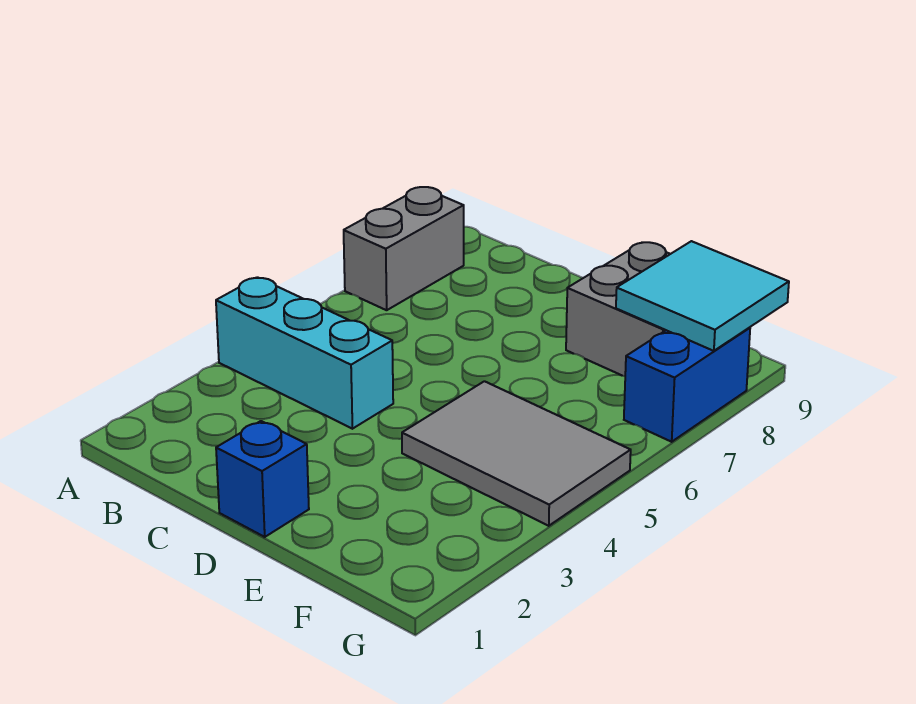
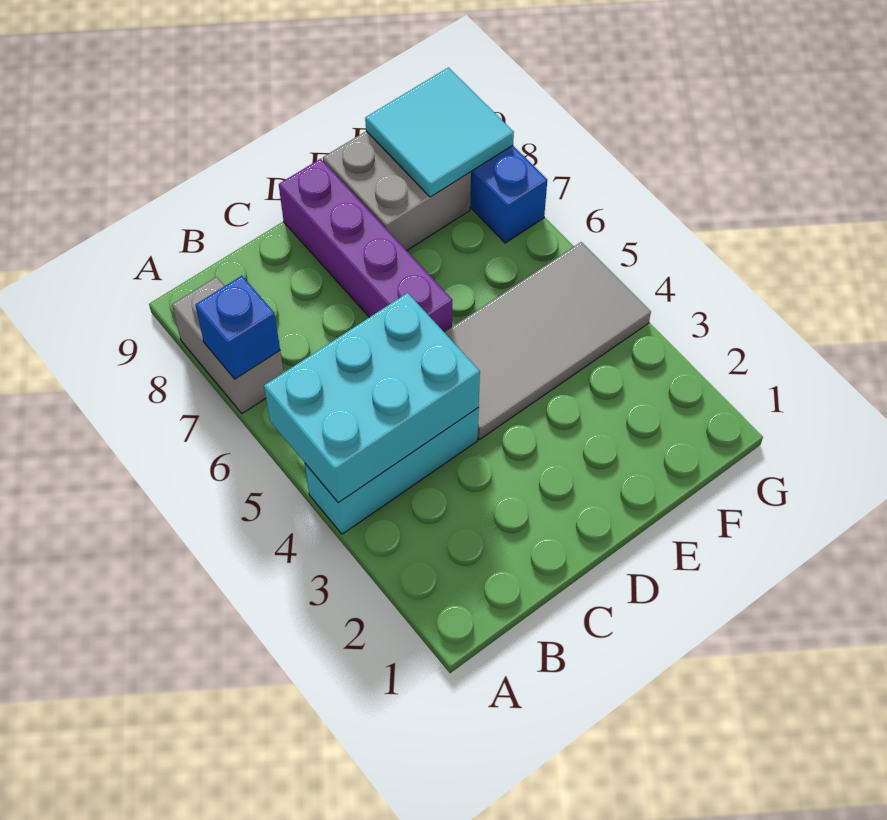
none -> cyan brick A4:C5 level 2
blue brick D1 level 1 -> blue brick A7 level 2
none -> purple brick D6:D9 level 1
grey tile E4:G5 level 1 -> grey tile D4:G5 level 1

